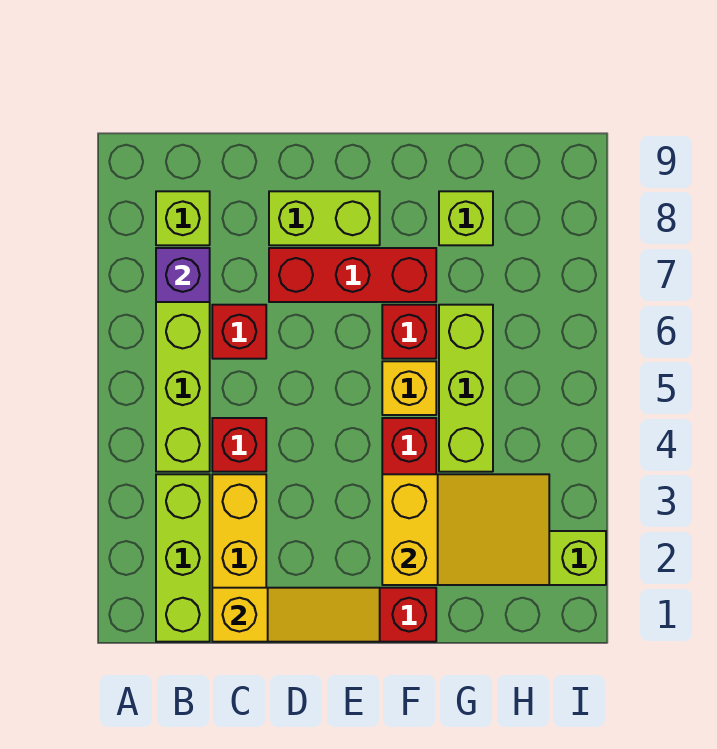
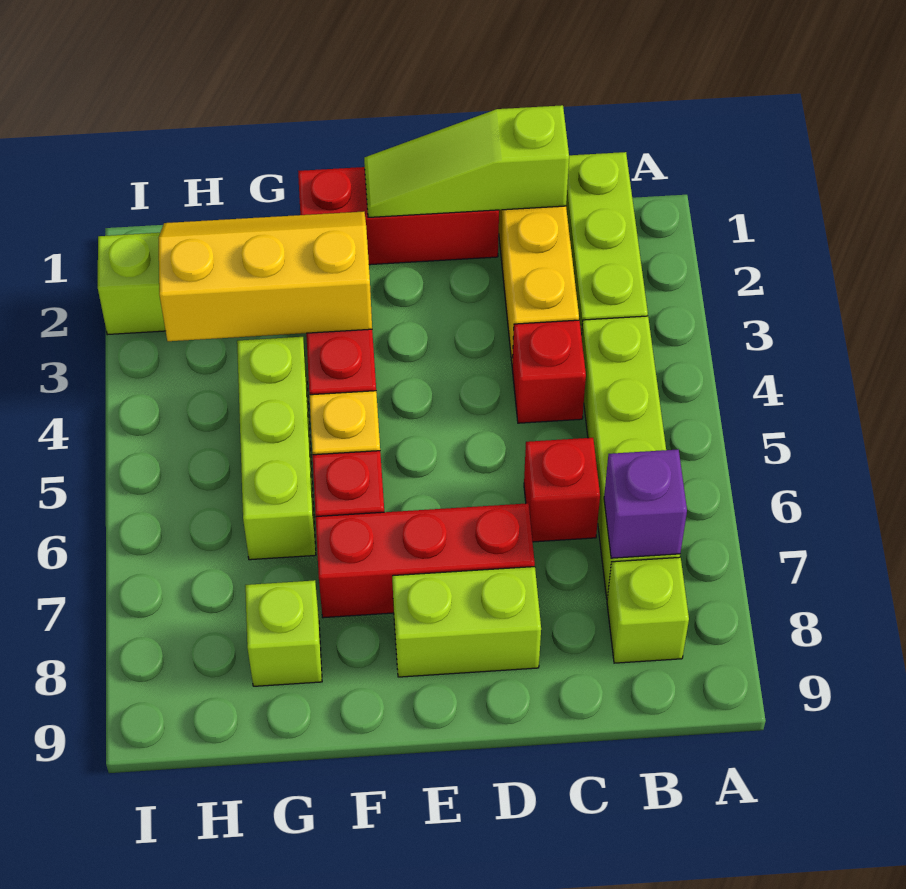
yellow slope C1:E1 level 2 top C -> lime slope C1:E1 level 2 top C
yellow slope F2:H3 level 2 top F -> yellow slope F2:H3 level 2 top 3

